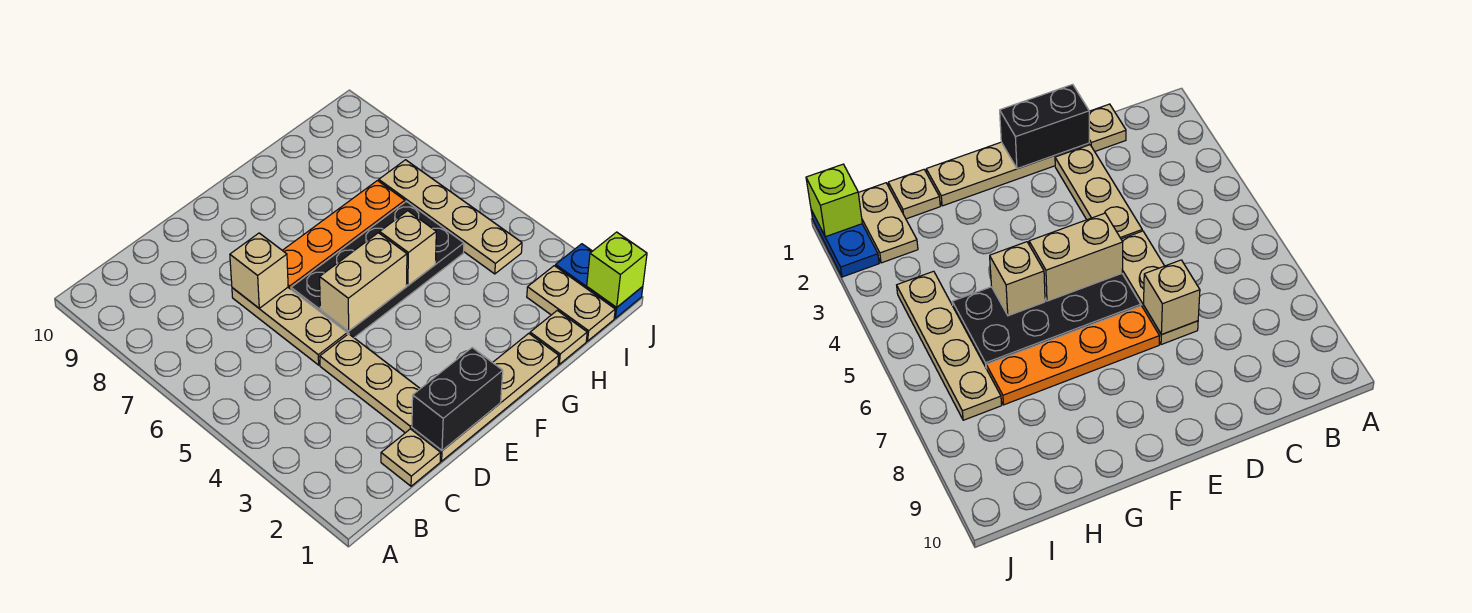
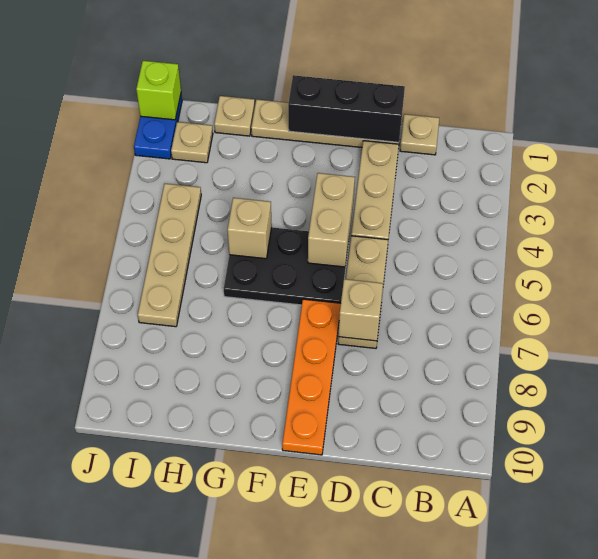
black brick D1:E1 level 2 -> black brick D1:F1 level 2
black plate E5:H6 level 1 -> black plate E5:G6 level 1
tan brick E5:F5 level 2 -> tan brick E4:E5 level 2
orange plate E7:H7 level 1 -> orange plate E7:E10 level 1
tan plate I1:I2 level 1 -> tan plate I2 level 1

